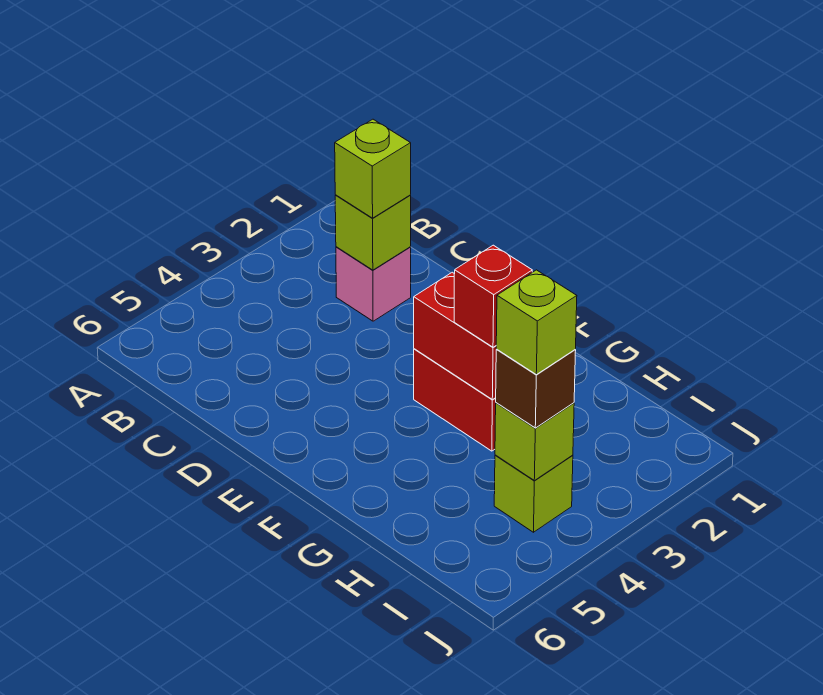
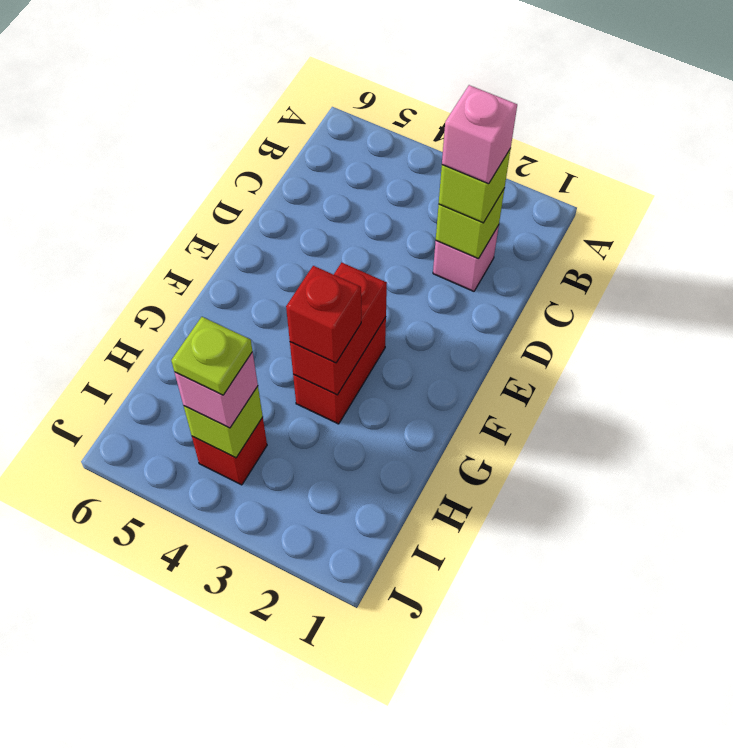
none -> pink brick C2 level 4
lime brick I4 level 1 -> red brick I4 level 1
brown brick I4 level 3 -> pink brick I4 level 3
lime brick I4 level 4 -> lime plate I4 level 4

